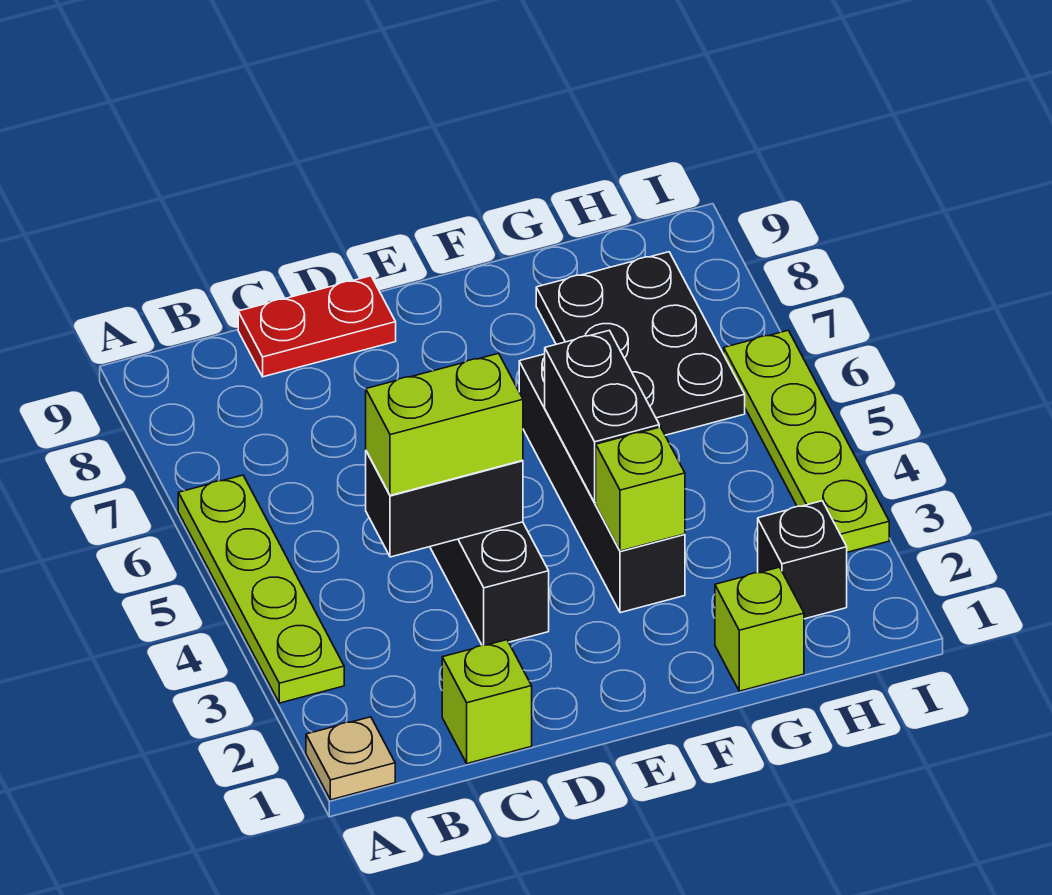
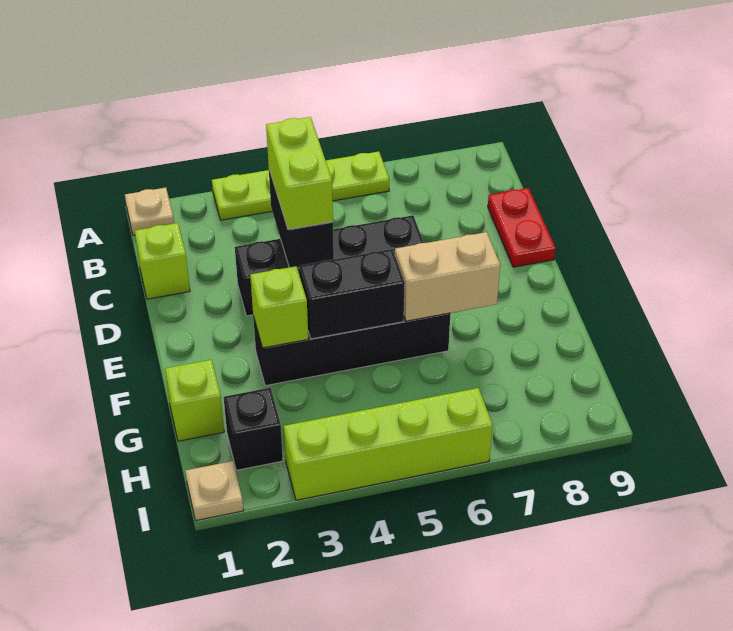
none -> tan brick F6:F7 level 2
black plate G6:H8 level 1 -> none
none -> tan plate I1 level 1
lime plate I3:I6 level 1 -> lime brick I3:I6 level 1

